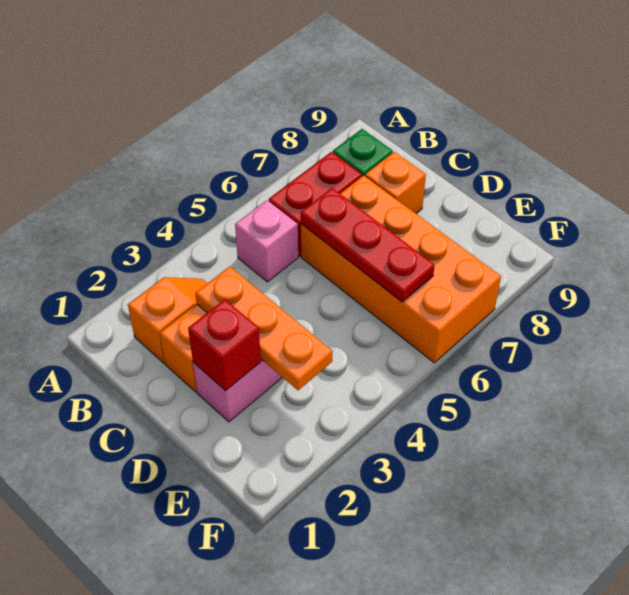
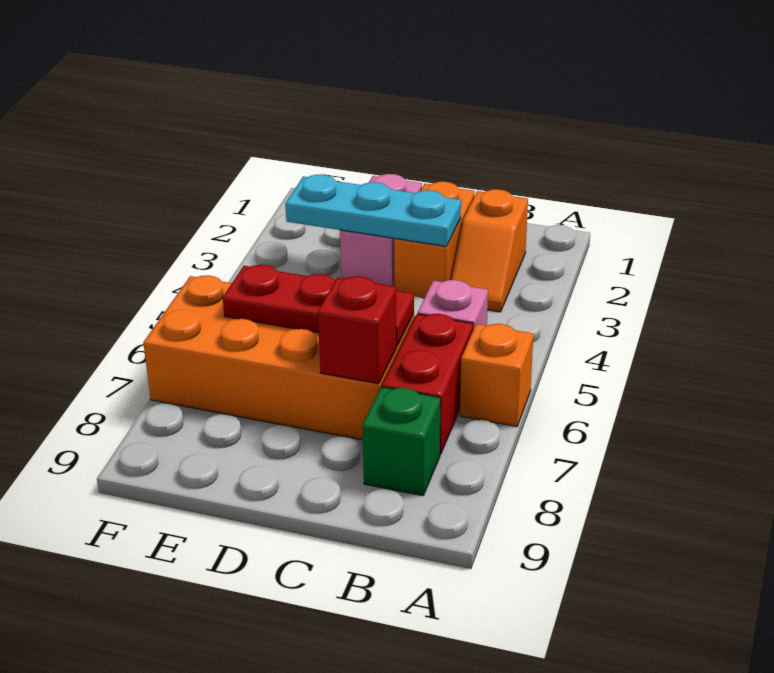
orange plate C3:E3 level 2 -> cyan plate C3:E3 level 2
orange brick C8 level 1 -> orange brick A6 level 1
red brick D2 level 2 -> red brick C7 level 2

